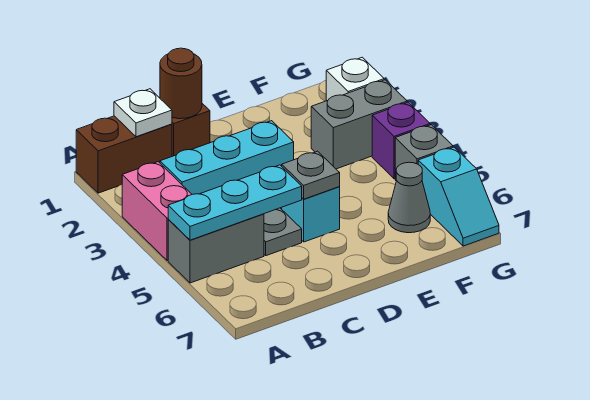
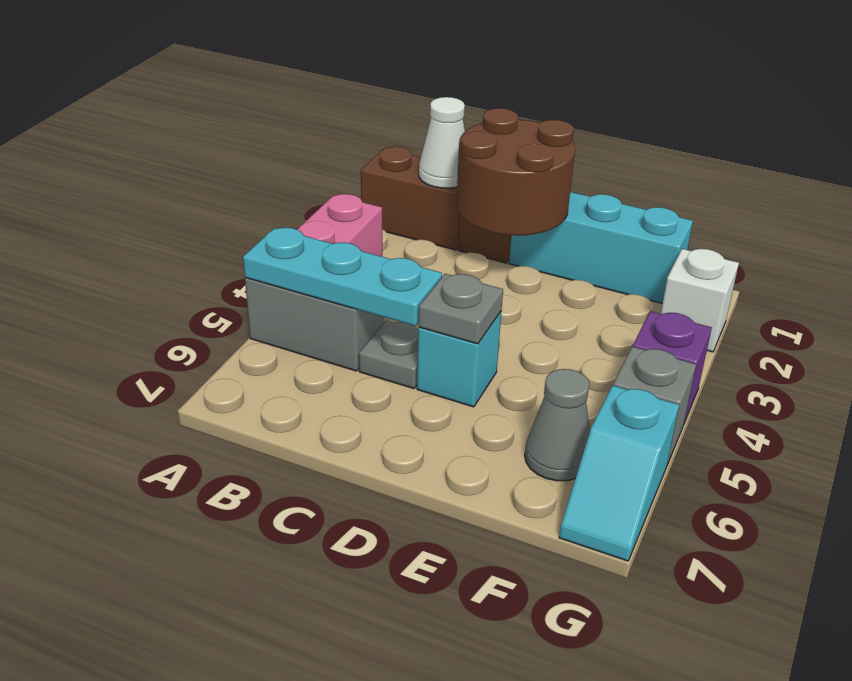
white plate B1 level 2 -> white cone B1 level 2
cyan brick B3:D3 level 1 -> cyan brick D1:F1 level 1
brown round brick C1 level 2 -> brown round brick C1:D2 level 2
grey brick F3:G3 level 1 -> none

